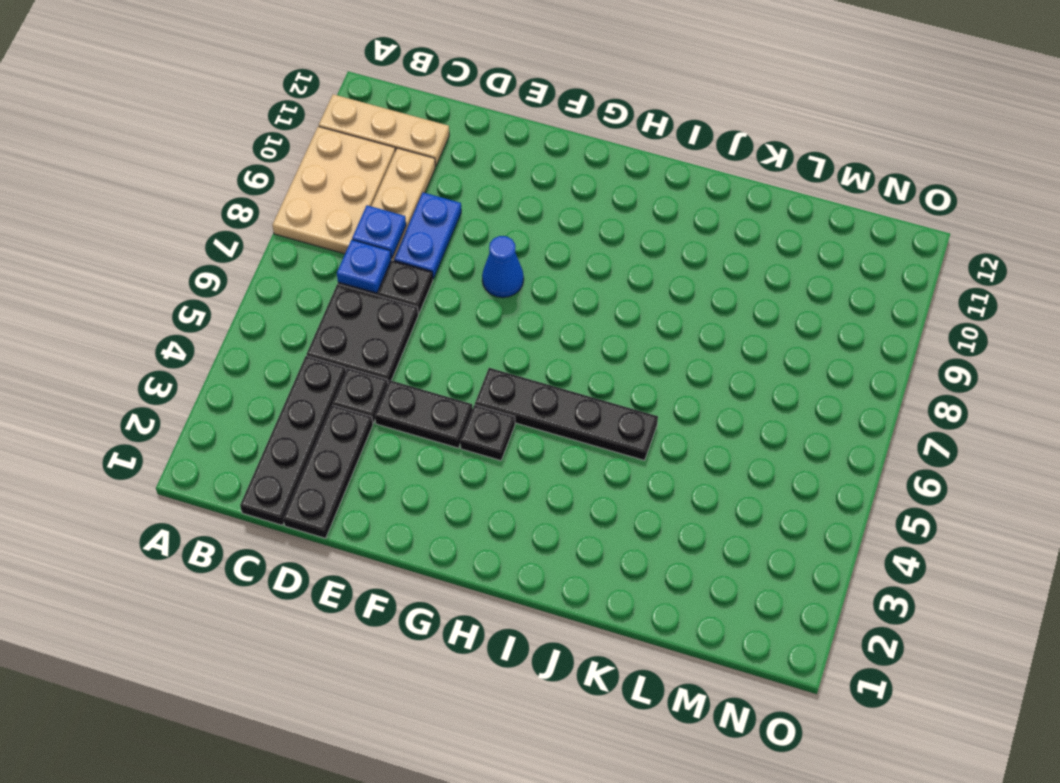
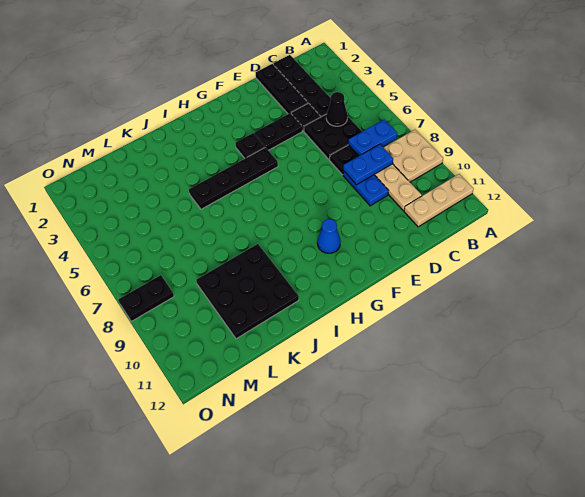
tan plate A8:B10 level 1 -> tan plate A8:B9 level 1
none -> black cone C5 level 2
blue plate C7 level 2 -> blue plate B7:C7 level 2
blue plate C8 level 2 -> blue plate C8:D8 level 2
blue cone F8 level 1 -> blue cone G10 level 1
none -> black plate J9:L11 level 1
none -> black plate N8:O8 level 1

